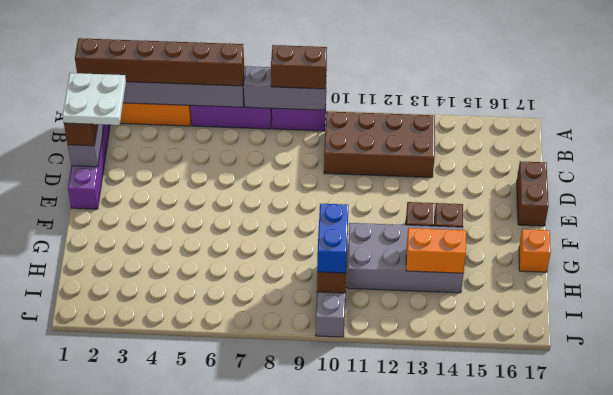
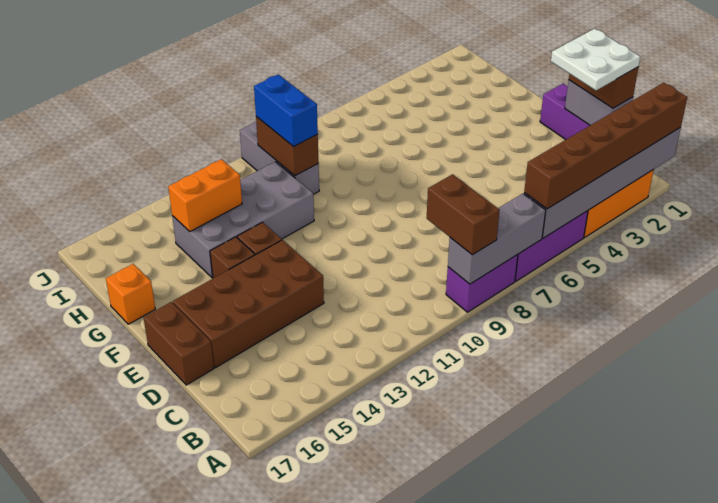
brown brick A8:A9 level 3 -> brown brick A9:B9 level 3
brown brick B10:C13 level 1 -> brown brick D13:E16 level 1

